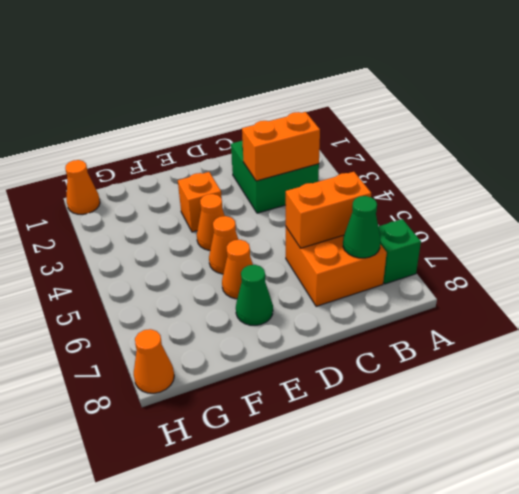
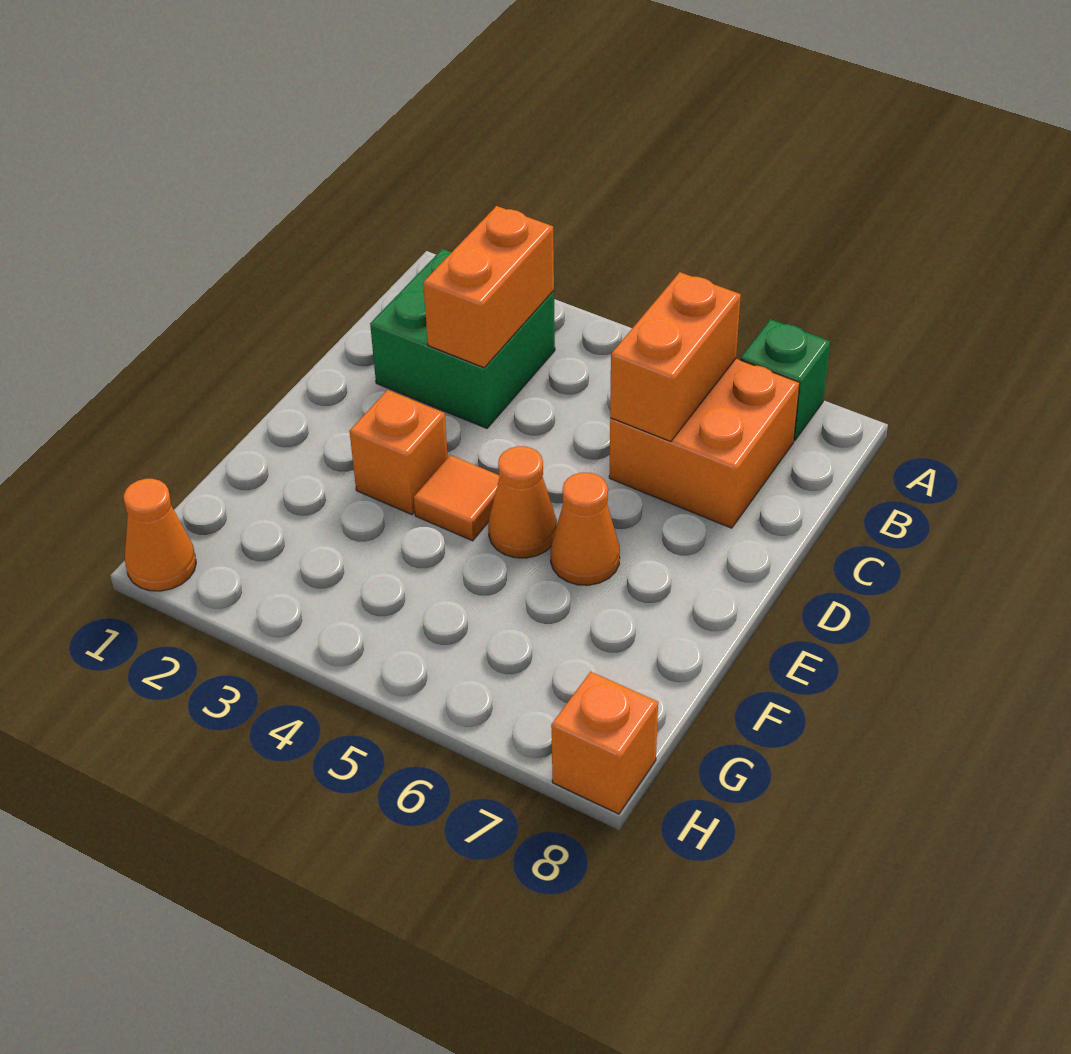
green cone B7 level 2 -> none
orange cone E4 level 1 -> orange tile E4 level 1
green cone E7 level 1 -> none
orange cone H8 level 1 -> orange brick H8 level 1

